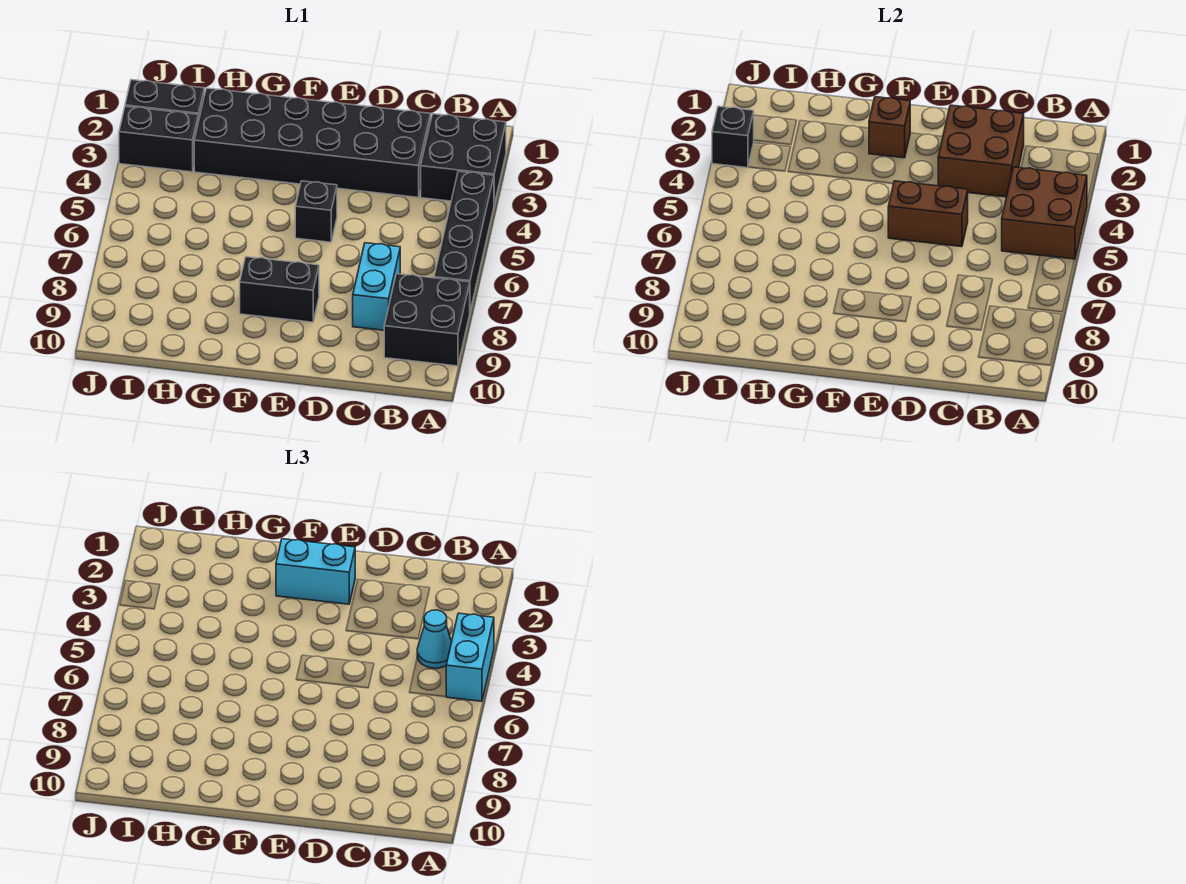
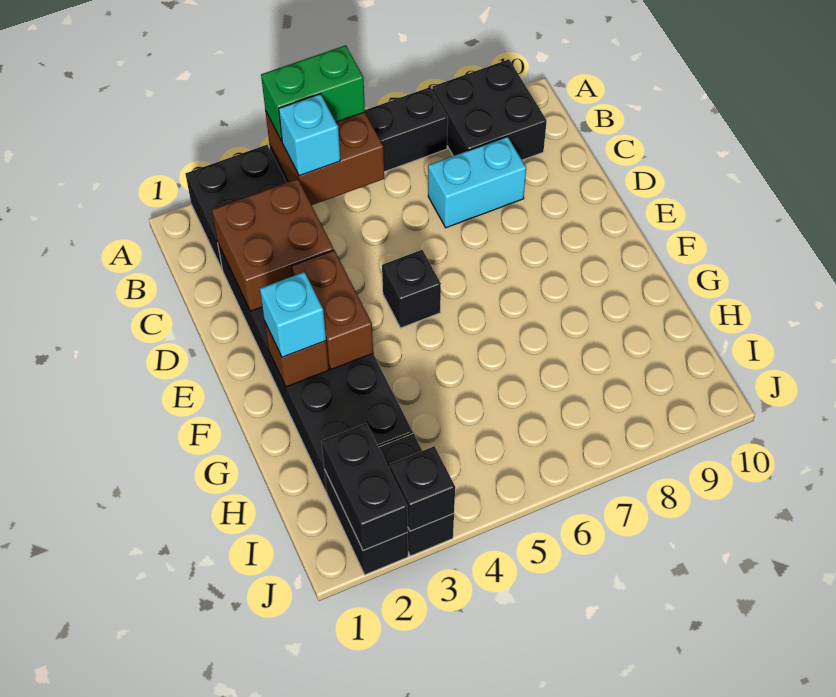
cyan brick A4:A5 level 3 -> green brick A4:A5 level 3
cyan cone B4 level 3 -> cyan brick B4 level 3
brown brick D5:E5 level 2 -> brown brick E3:F3 level 2
cyan brick E2:F2 level 3 -> cyan brick F2 level 3
black brick E8:F8 level 1 -> black brick I2:J2 level 2

